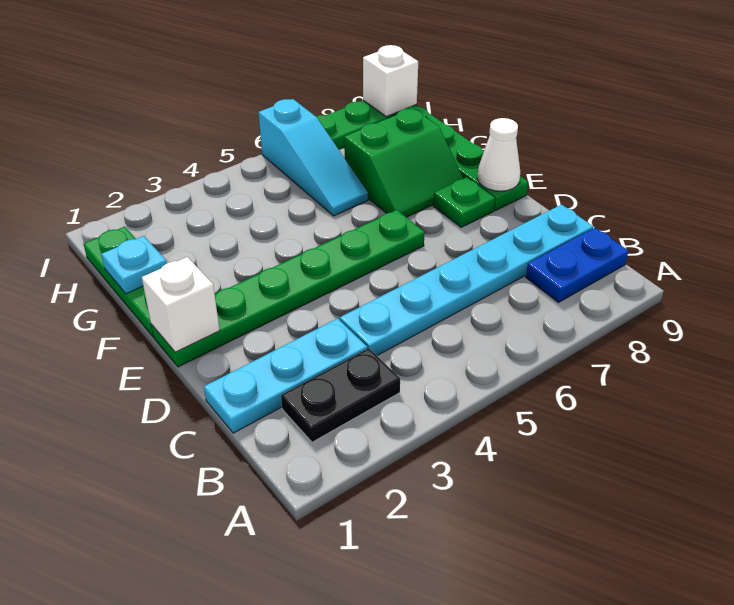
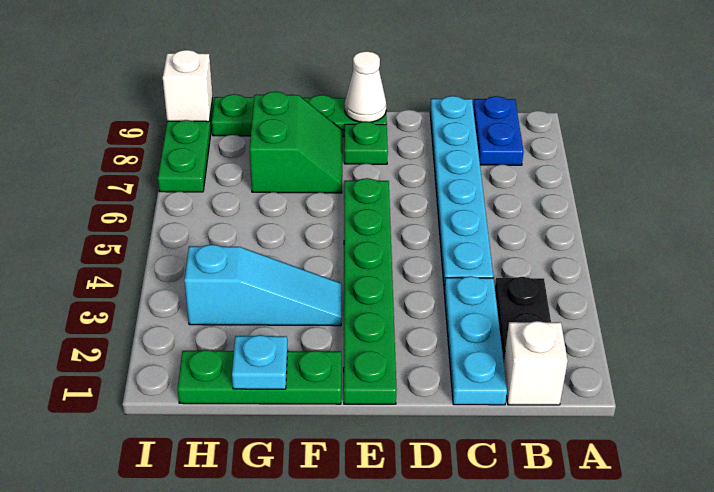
white brick E1 level 2 -> white brick B1 level 1
cyan slope G6:I6 level 1 top I -> cyan slope F3:H3 level 1 top H

